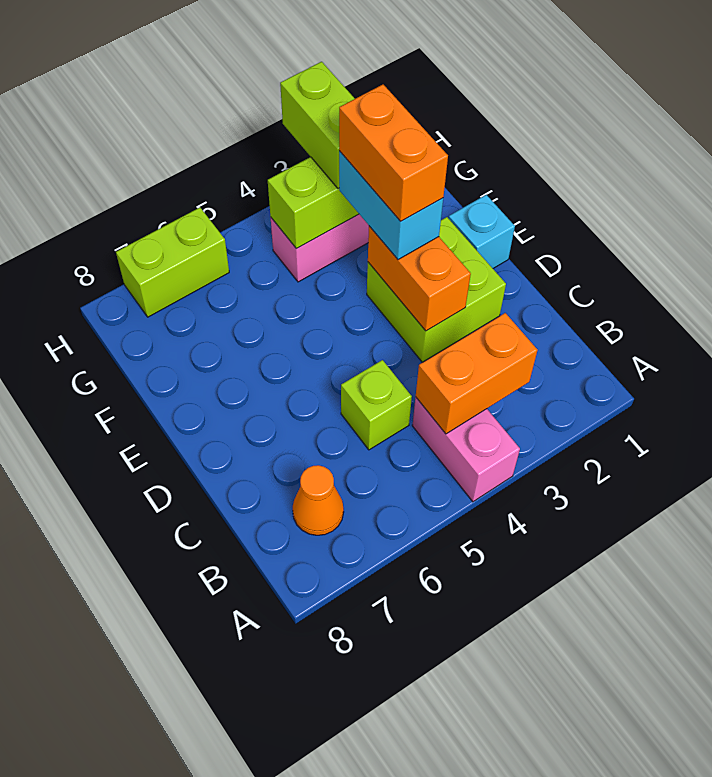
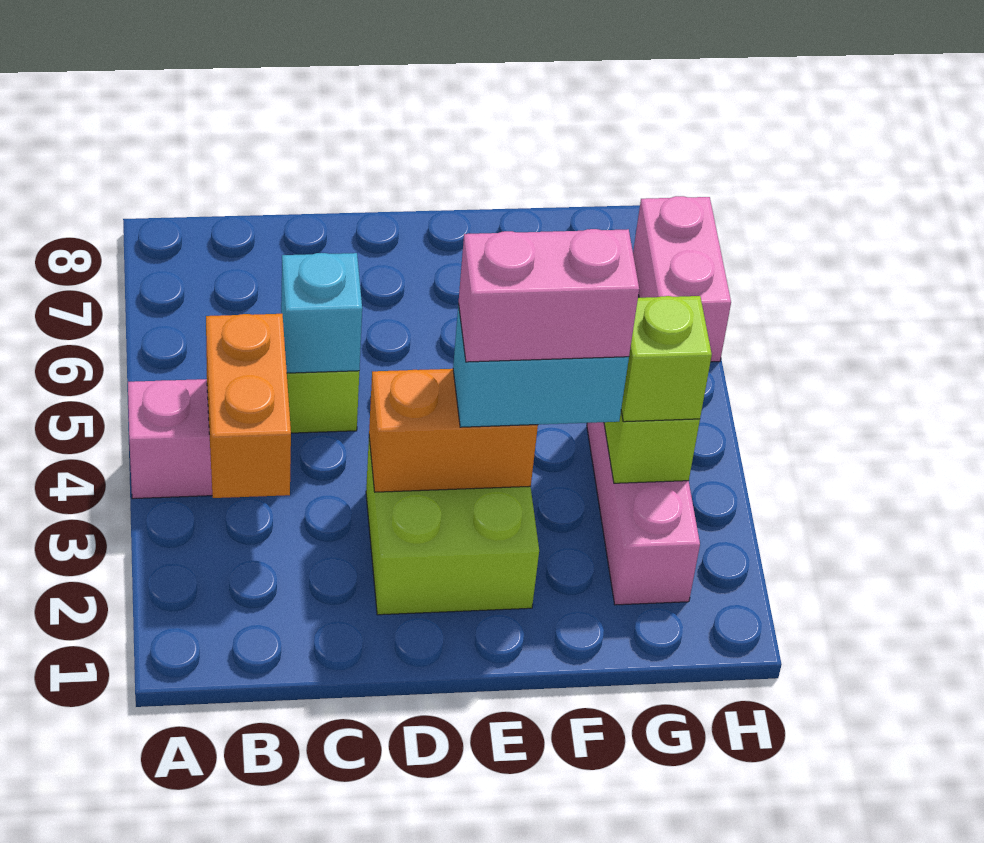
orange cone B7 level 1 -> none
cyan brick E1 level 1 -> cyan brick C5 level 2
orange brick E3:F3 level 4 -> pink brick E3:F3 level 4
lime brick G3:H3 level 3 -> lime brick G3 level 3
lime brick H6:H7 level 1 -> pink brick H6:H7 level 1

